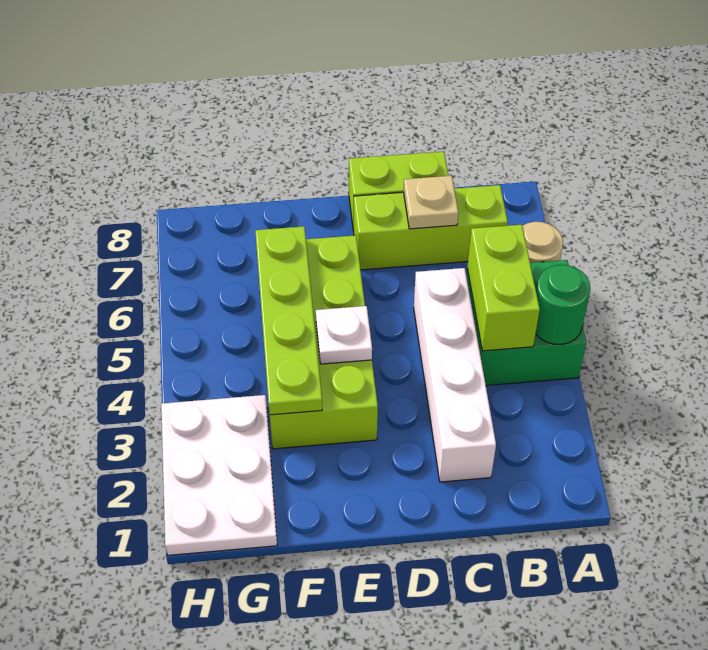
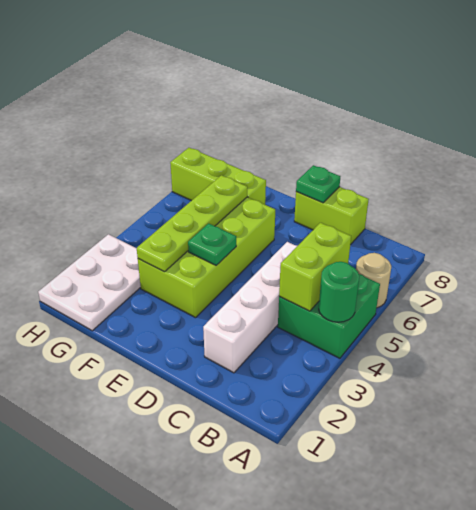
lime brick B7:D7 level 1 -> lime brick F7:H7 level 1
tan plate C7 level 2 -> none
none -> green plate D8 level 2
white plate E4 level 2 -> green plate E4 level 2

